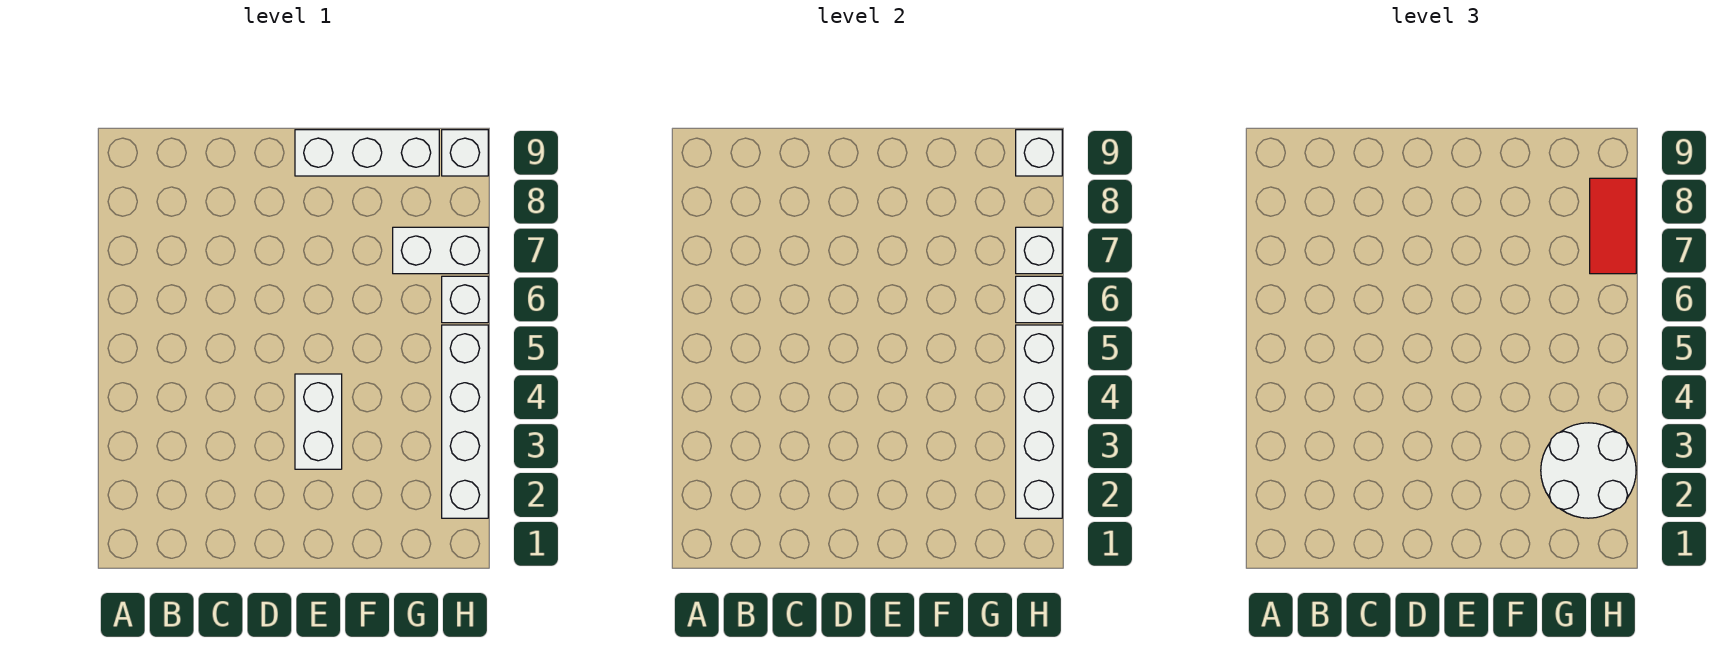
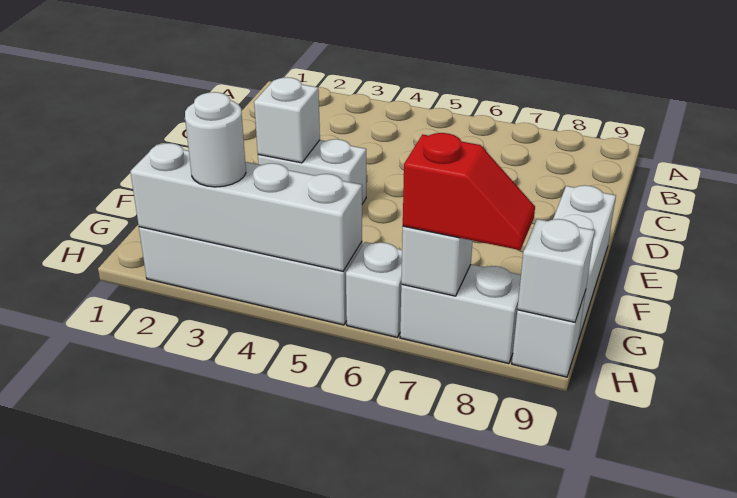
white round brick G2:H3 level 3 -> white round brick H3 level 3
white brick G7:H7 level 1 -> white brick H7:H8 level 1
white brick H6 level 2 -> white brick E3 level 2
red tile H7:H8 level 3 -> red slope H7:H8 level 3 top 7

